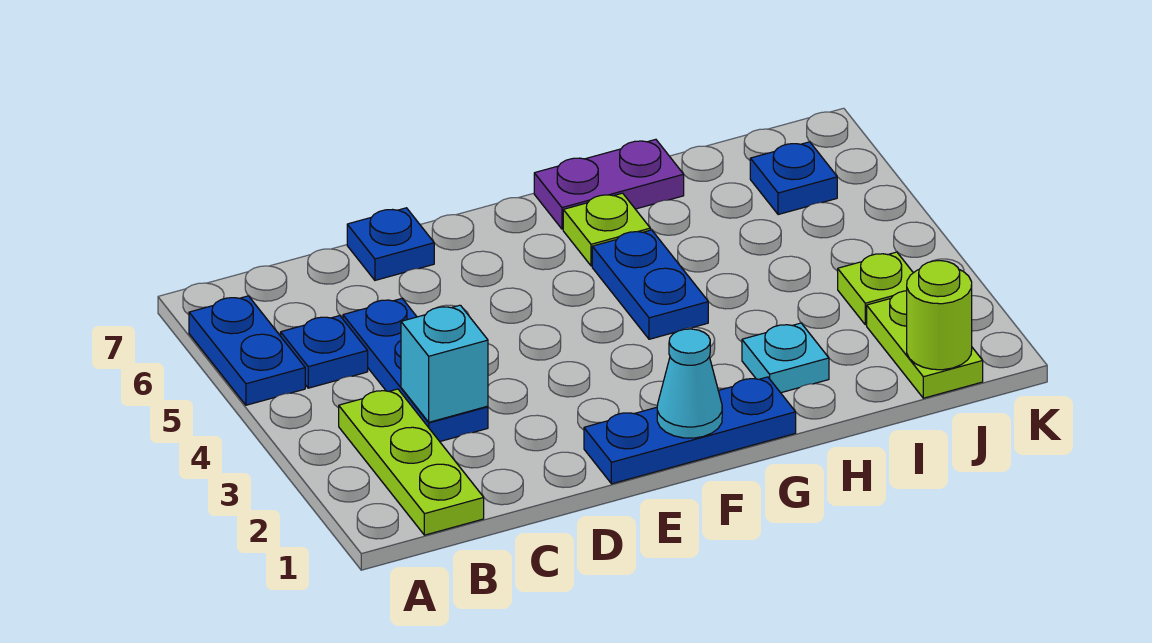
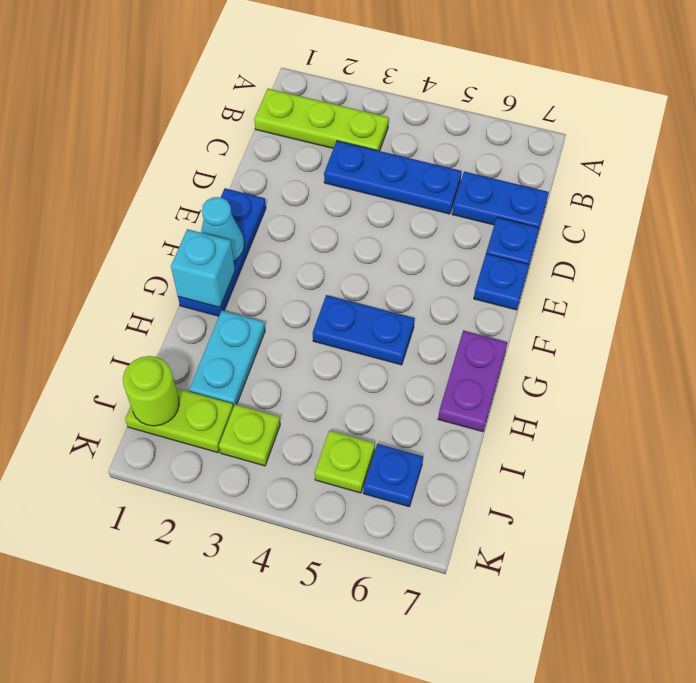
blue plate A5:A6 level 1 -> blue plate C6:C7 level 1
blue plate B5 level 1 -> blue plate E7 level 1
cyan brick C3 level 2 -> cyan brick G1 level 2
lime plate G6 level 1 -> lime plate J5 level 1
cyan plate H2 level 1 -> cyan plate H2:I2 level 1

